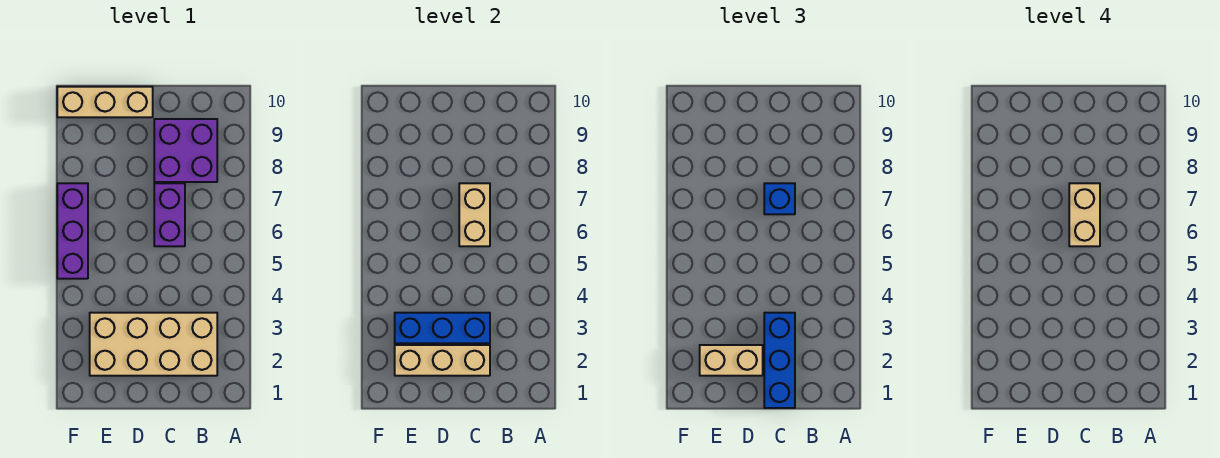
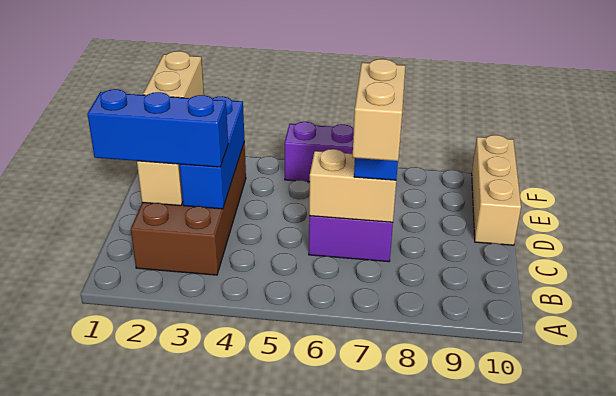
tan brick B2:E3 level 1 -> brown brick B2:E3 level 1
purple brick B8:C9 level 1 -> none
tan brick C6:C7 level 4 -> tan brick B7:C7 level 4

